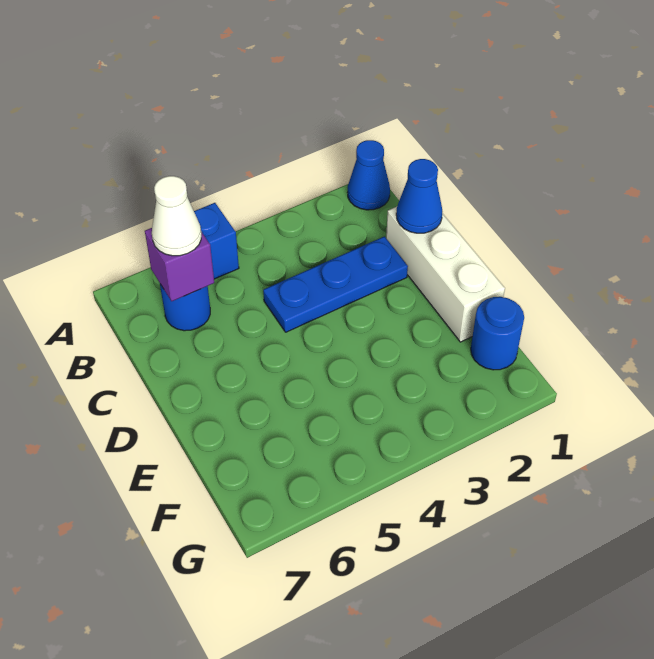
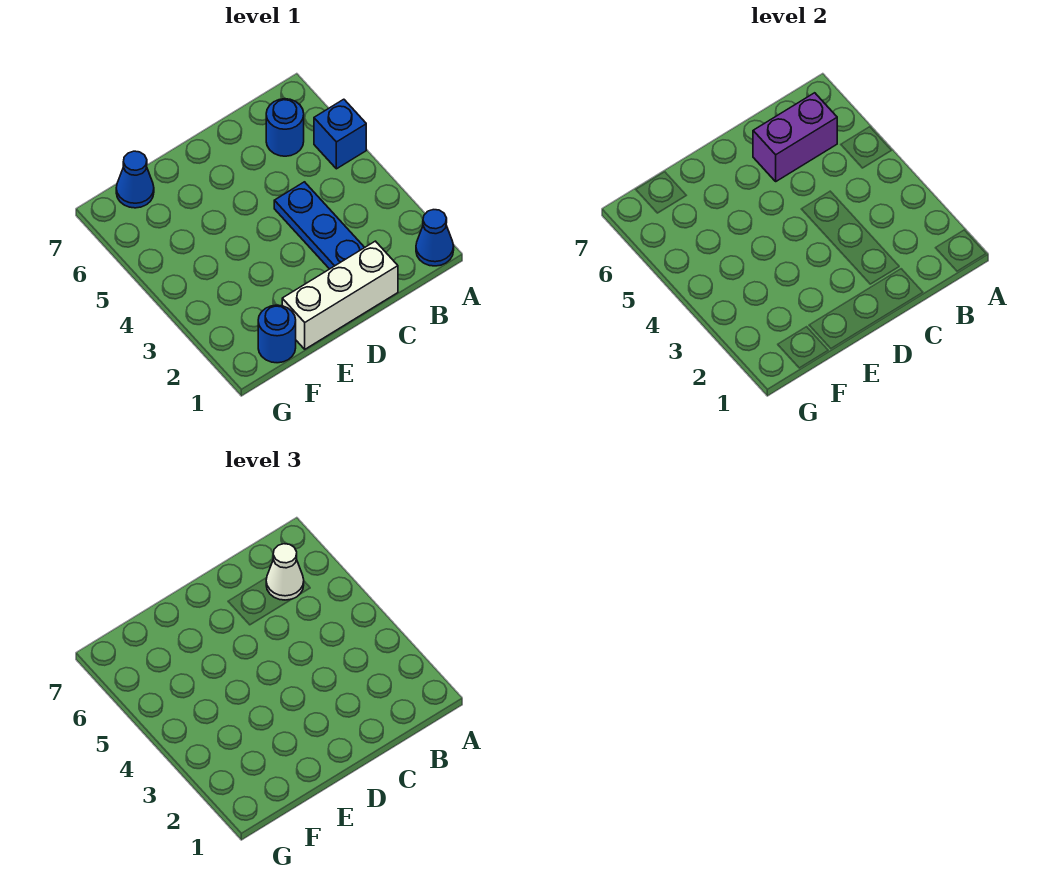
purple brick B6 level 2 -> purple brick B6:C6 level 2
blue cone C1 level 2 -> blue cone F7 level 1

